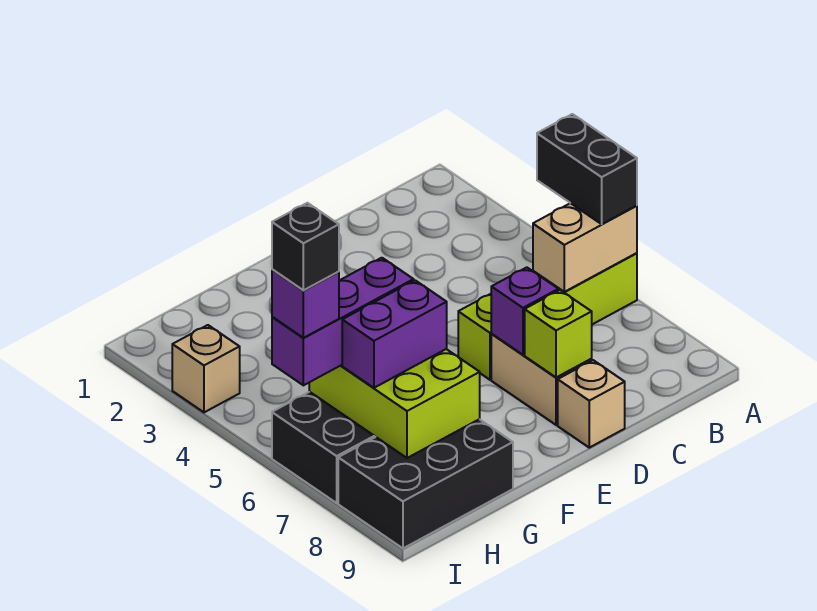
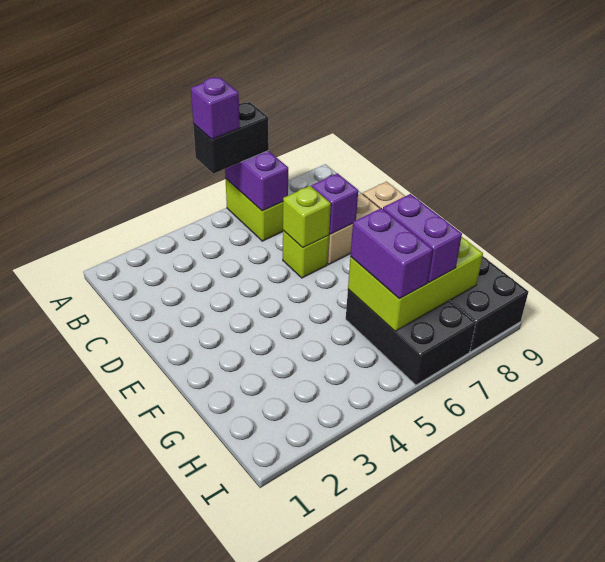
tan brick A6:B6 level 2 -> purple brick A6:B6 level 2
lime brick D8 level 2 -> lime brick D6 level 2
purple brick G6:I6 level 3 -> purple brick G6:H6 level 3
tan brick I3 level 1 -> none
purple brick I6 level 4 -> purple brick A5 level 4
black brick I6 level 5 -> none

